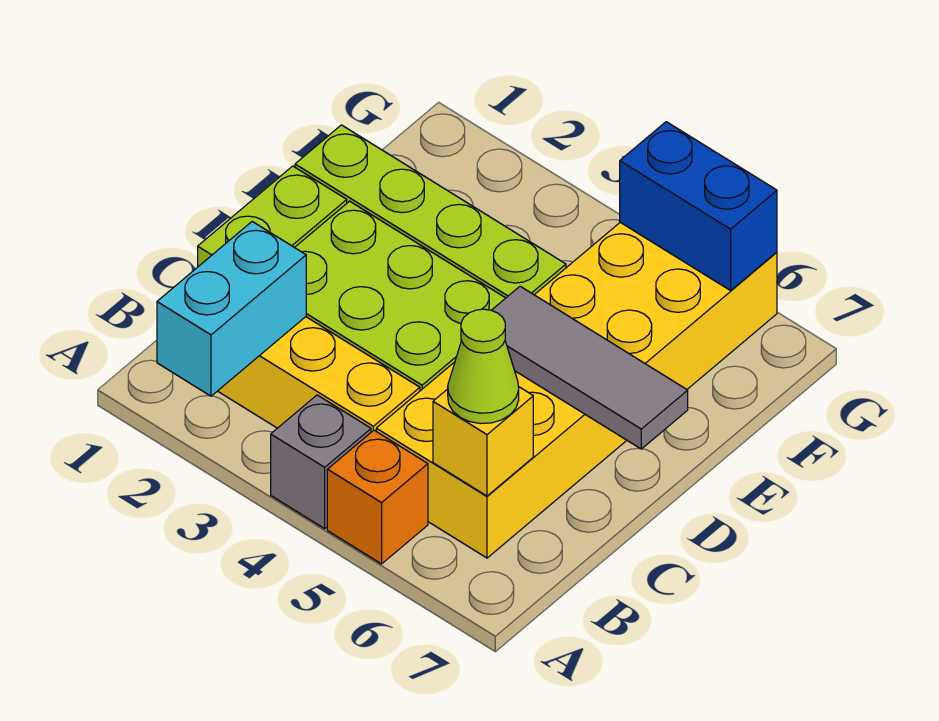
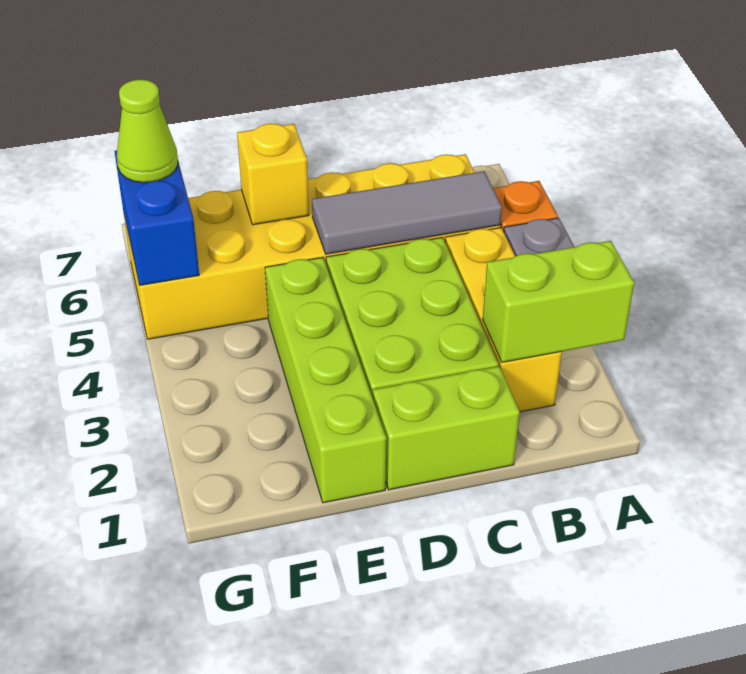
cyan brick A2:B2 level 2 -> lime brick A2:B2 level 2
yellow brick B6 level 2 -> yellow brick E6 level 2
lime cone B6 level 3 -> lime cone G6 level 3
grey tile D5:D7 level 2 -> grey tile B5:D5 level 2

